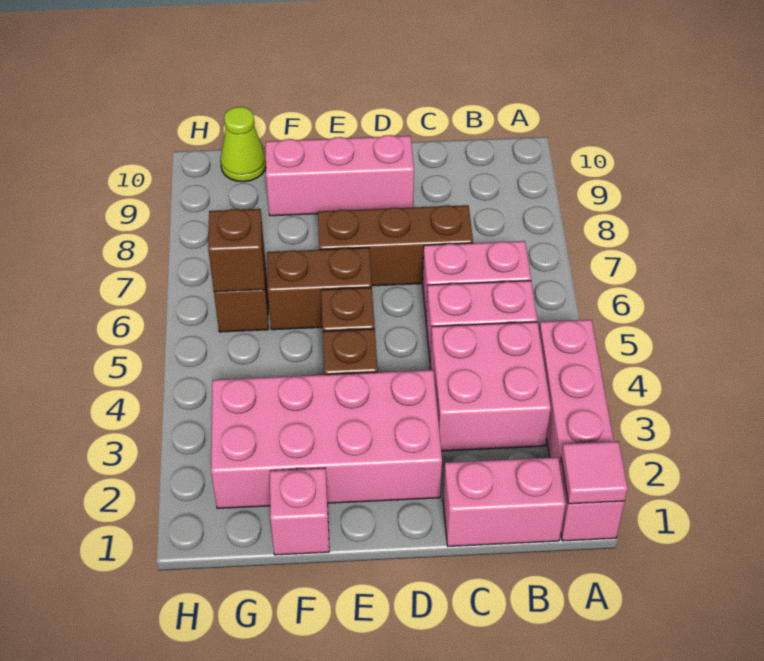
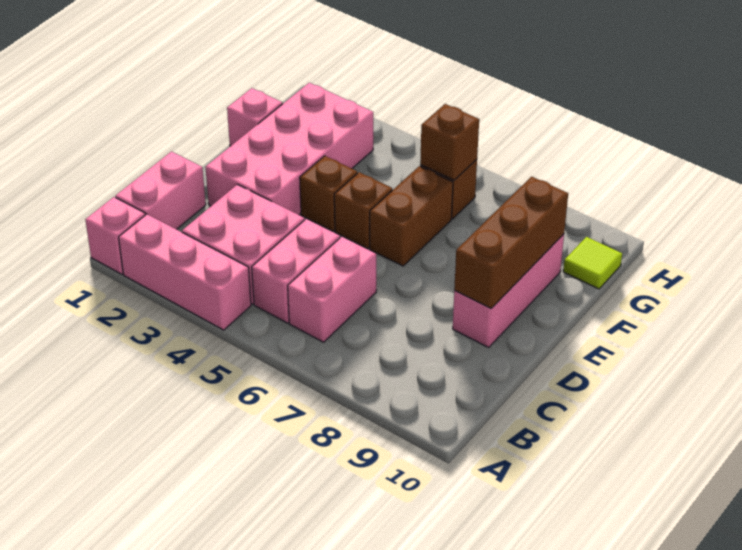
pink tile A1 level 2 -> none
brown brick C7:E7 level 1 -> brown brick D9:F9 level 2
lime cone G10 level 1 -> lime tile G10 level 1

